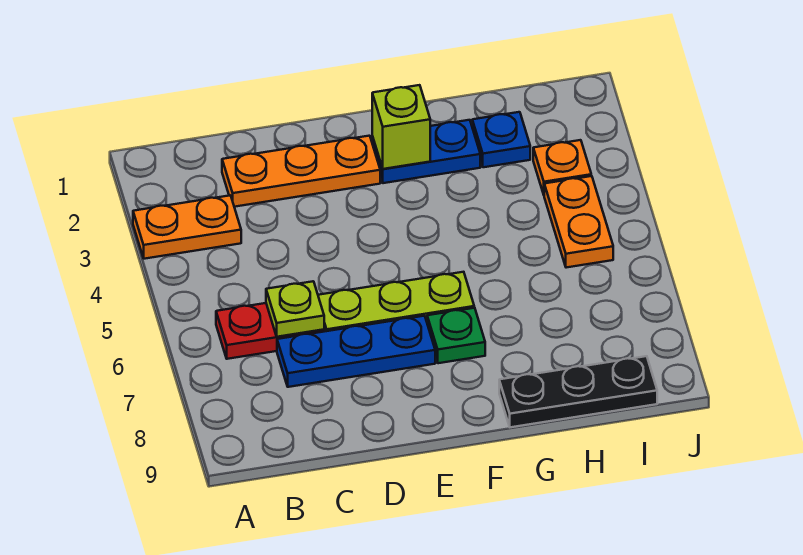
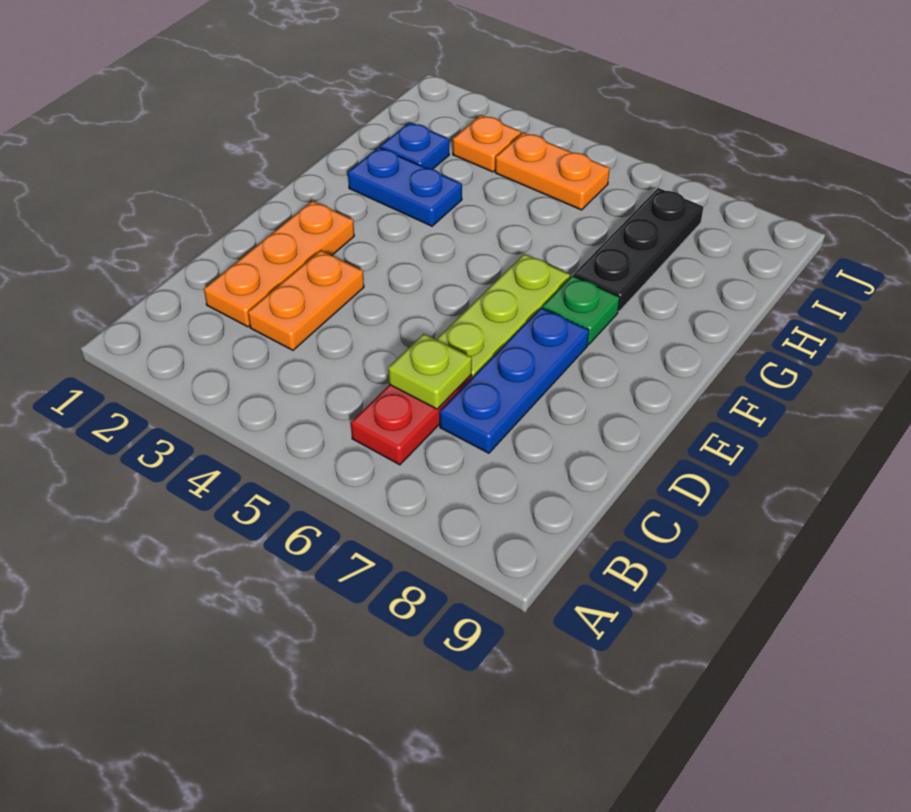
orange plate A3:B3 level 1 -> orange plate C3:D3 level 1
blue plate F2:G2 level 1 -> blue plate G2:G3 level 1
lime brick F2 level 2 -> none
black plate G9:I9 level 1 -> black plate G7:I7 level 1

